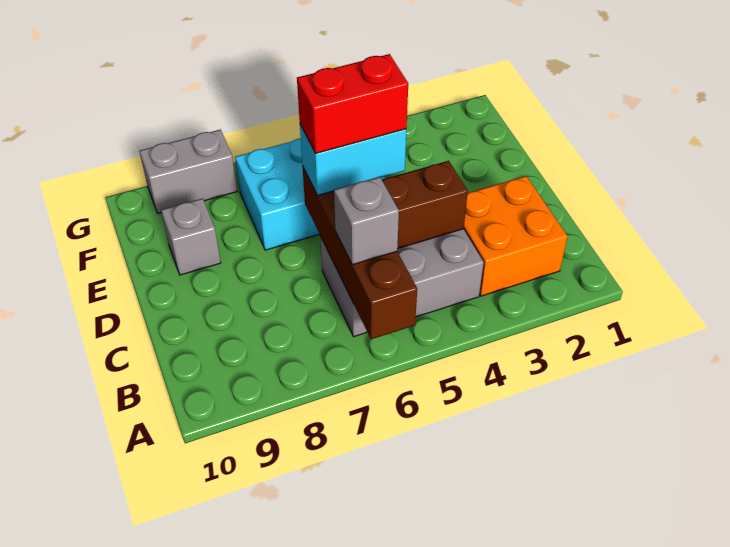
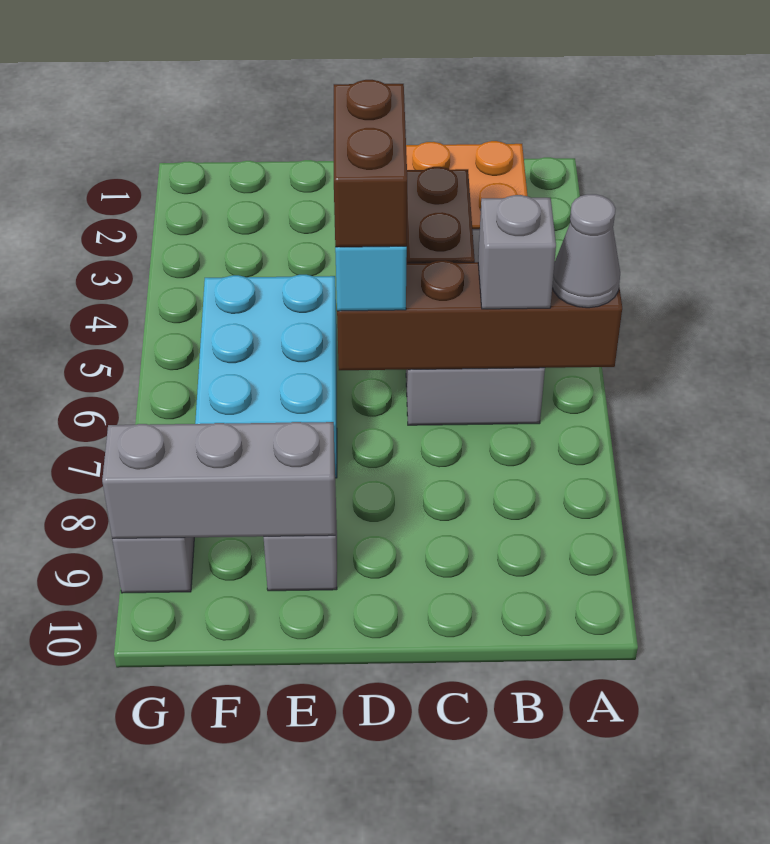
none -> grey cone A6 level 3
red brick D5:D6 level 4 -> brown brick D5:D6 level 4
none -> grey brick E9:G9 level 2

